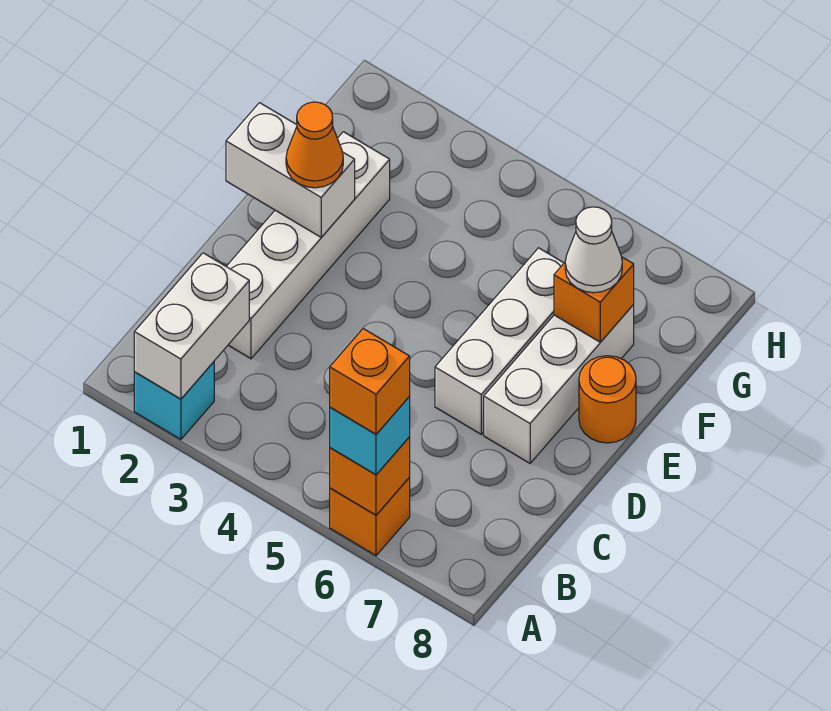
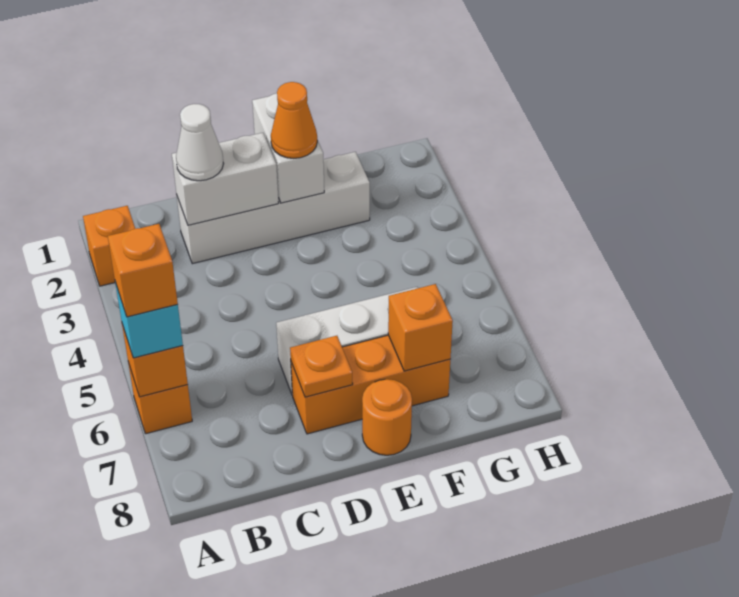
cyan brick A2 level 1 -> orange brick A2 level 1
white brick A2:B2 level 2 -> white brick C2:D2 level 2
white brick D7:F7 level 1 -> orange brick D7:F7 level 1
none -> orange plate D7 level 2
white cone F7 level 3 -> white cone C2 level 3

